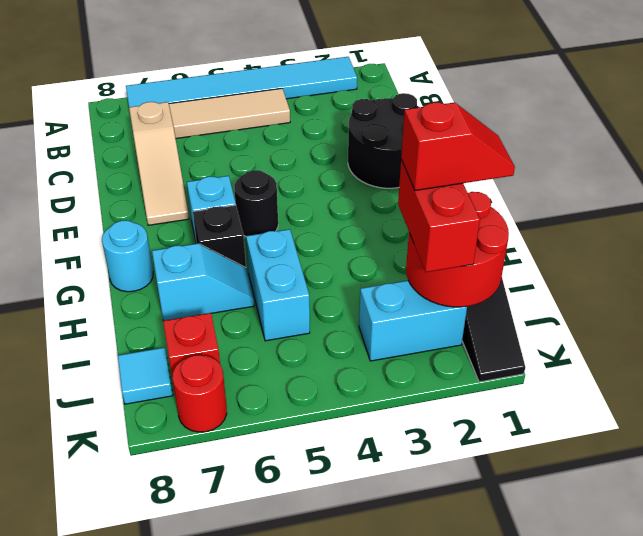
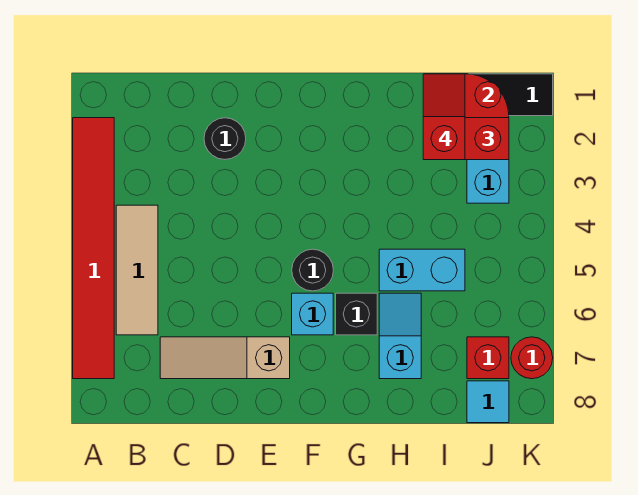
cyan tile A2:A7 level 1 -> red tile A2:A7 level 1
tan slope C7:E7 level 1 top C -> tan slope C7:E7 level 1 top E
black round brick D1:E2 level 1 -> black round brick D2 level 1
cyan round brick G8 level 1 -> none

